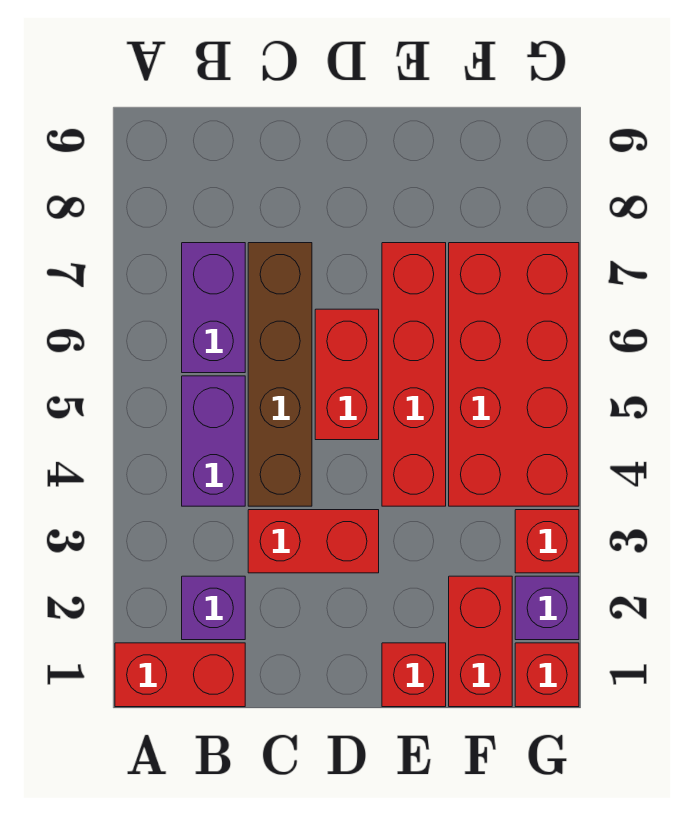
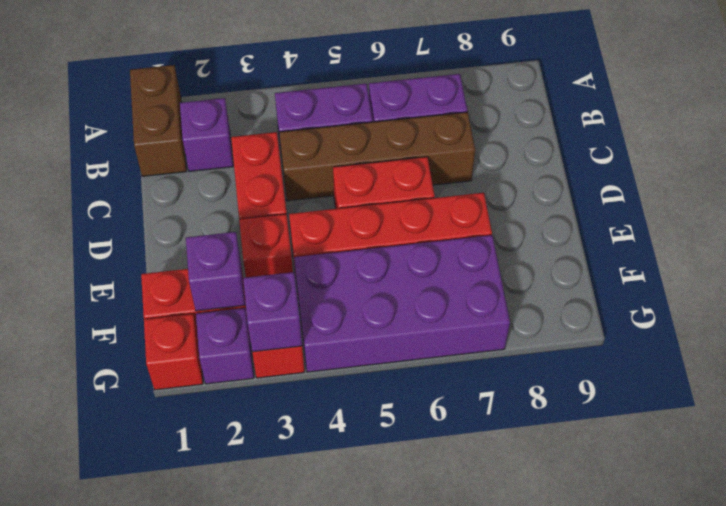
red brick A1:B1 level 1 -> brown brick A1:B1 level 1
red brick E1 level 1 -> red brick E3 level 1
none -> purple brick F2 level 2
red brick F4:G7 level 1 -> purple brick F4:G7 level 1
none -> purple brick G3 level 2

